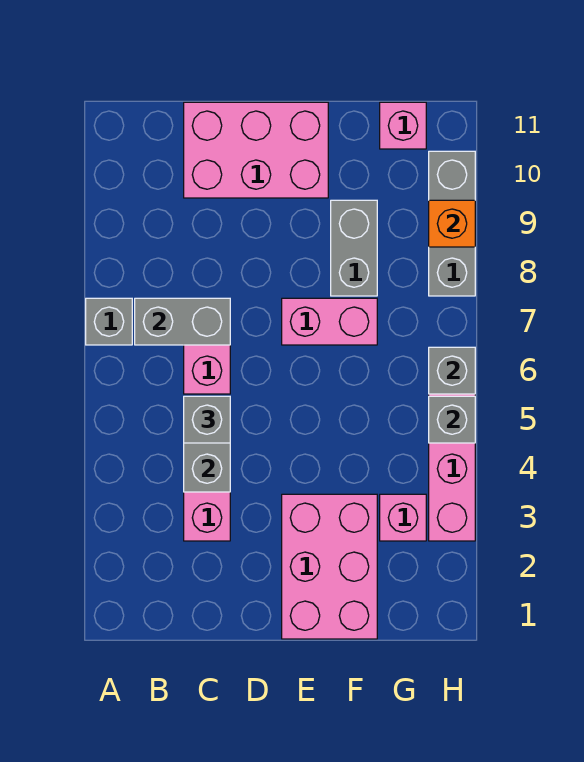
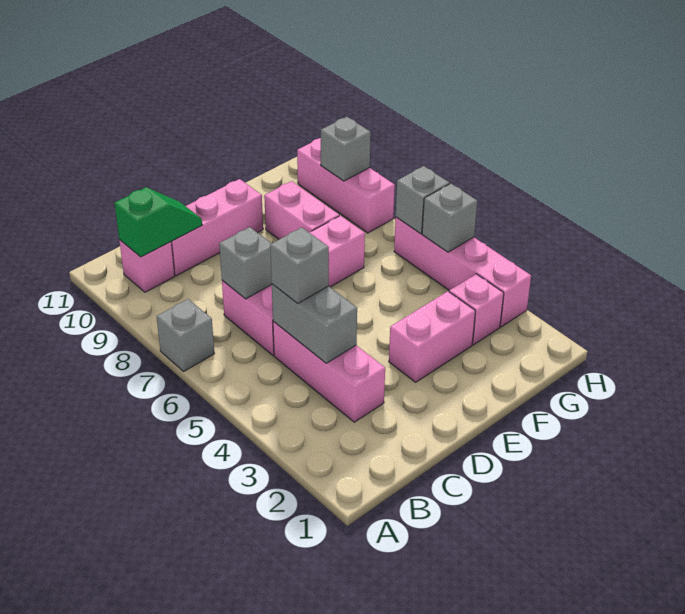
grey brick B7:C7 level 2 -> grey brick C7 level 2
none -> green slope B10:C10 level 2 top B
pink brick C10:E11 level 1 -> pink brick C10:E10 level 1
pink brick E1:F3 level 1 -> pink brick E3:F3 level 1
grey brick F8:F9 level 1 -> pink brick F8:F9 level 1
pink brick G11 level 1 -> pink brick B10 level 1
grey brick H8:H10 level 1 -> pink brick H8:H10 level 1
orange brick H9 level 2 -> grey brick H9 level 2

